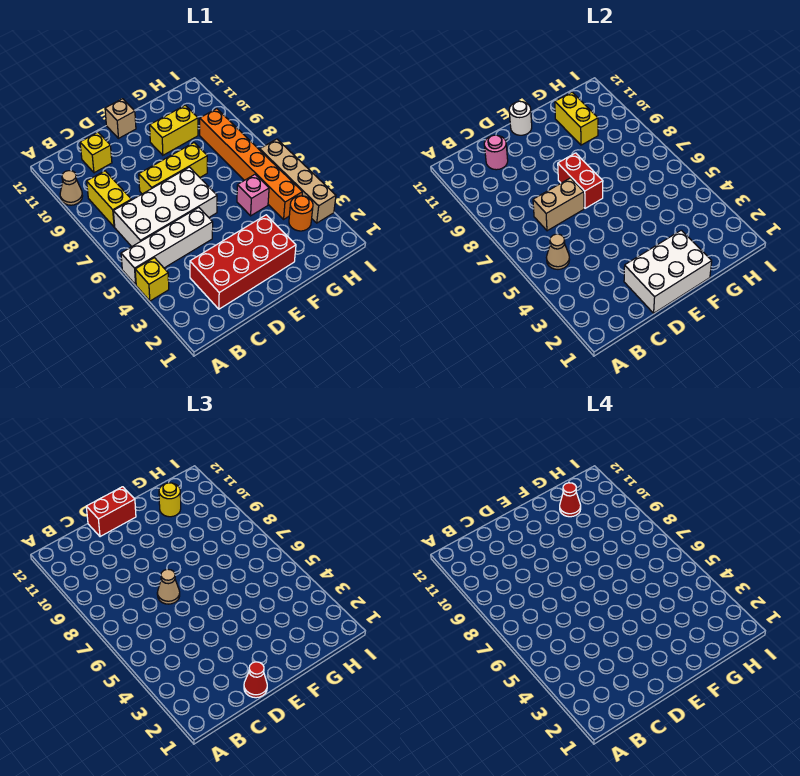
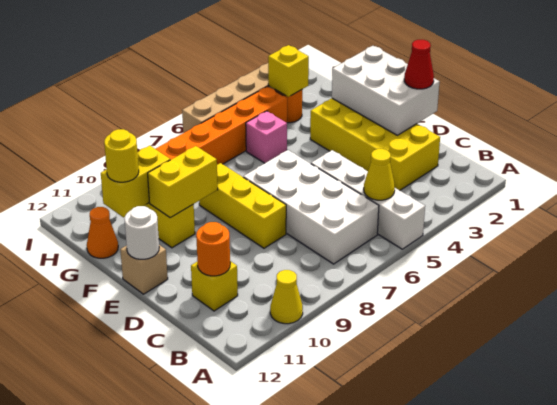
yellow brick A4 level 1 -> yellow brick H3 level 2
tan cone A10 level 1 -> yellow cone A10 level 1
tan cone B5 level 2 -> yellow cone B5 level 2
yellow brick B8:B9 level 1 -> yellow brick F9:F10 level 2
red brick C2:F3 level 1 -> yellow brick C2:F3 level 1
tan brick C7:D7 level 2 -> none
pink round brick C11 level 2 -> orange round brick C11 level 2
tan cone D7 level 3 -> none
red brick D12:E12 level 3 -> none
red brick E7:E8 level 2 -> none
red cone G11 level 4 -> none
none -> orange cone G12 level 1

